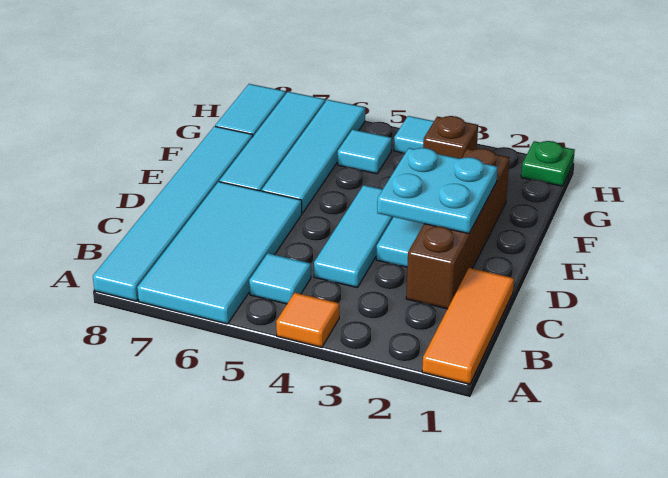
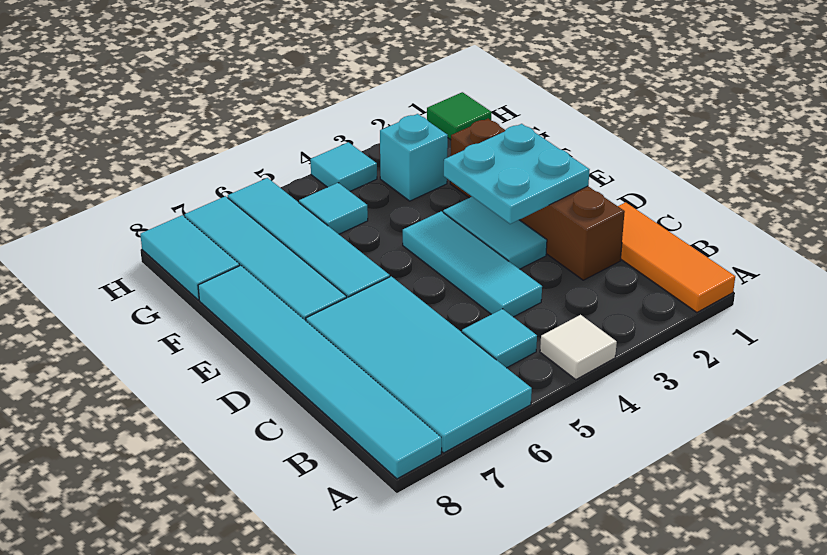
orange tile A4 level 1 -> white tile A4 level 1
brown brick G3 level 1 -> cyan brick G3 level 1
green plate H1 level 1 -> green tile H1 level 1

